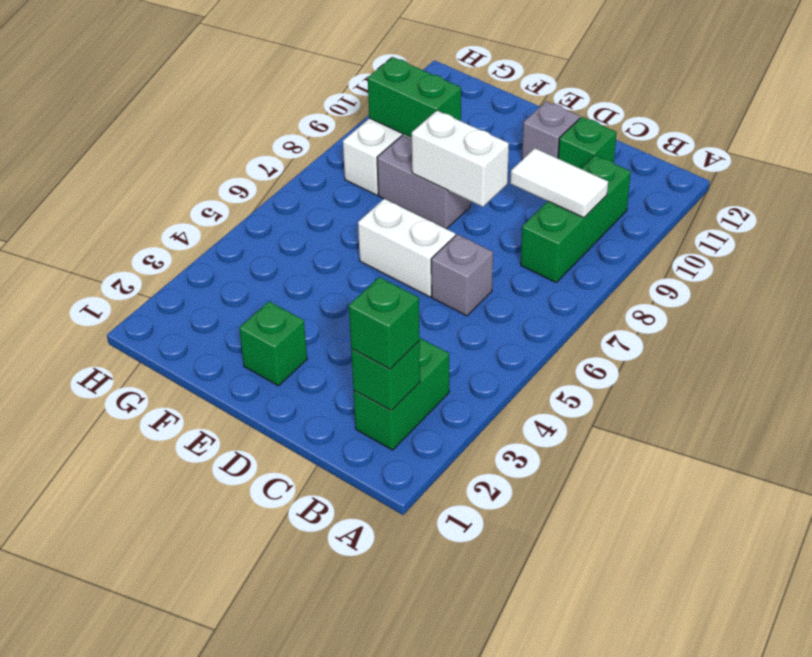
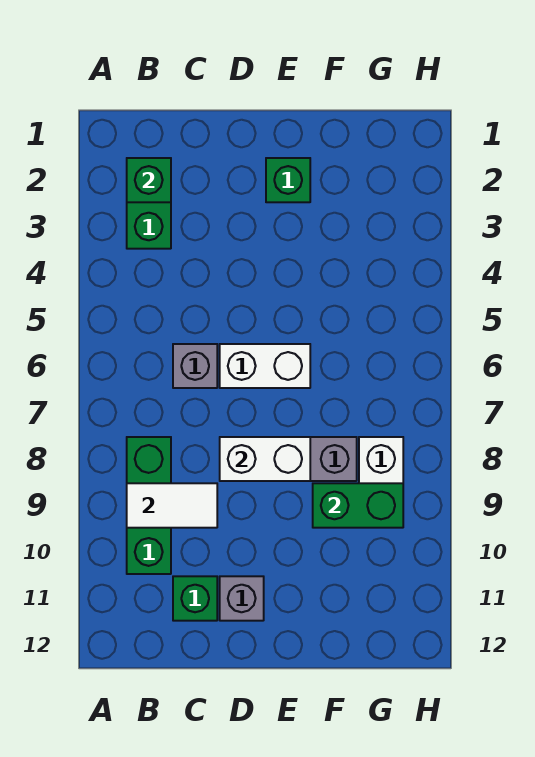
green brick B2 level 3 -> none

